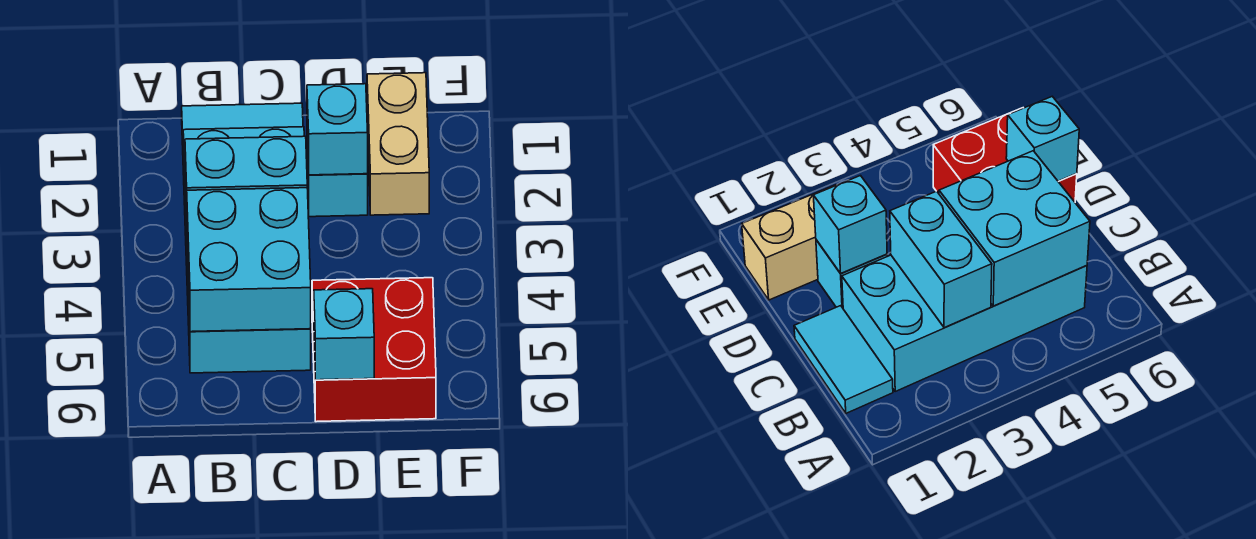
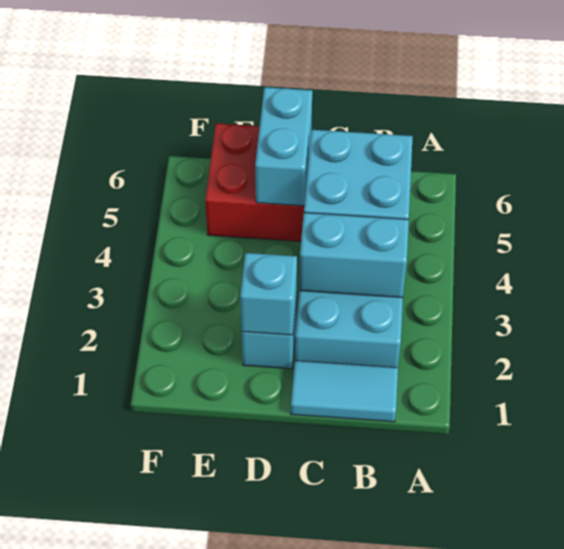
cyan brick D6 level 2 -> cyan brick D5:D6 level 2
tan brick E1:E2 level 1 -> none

